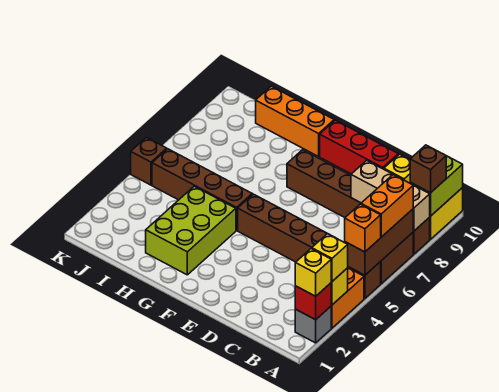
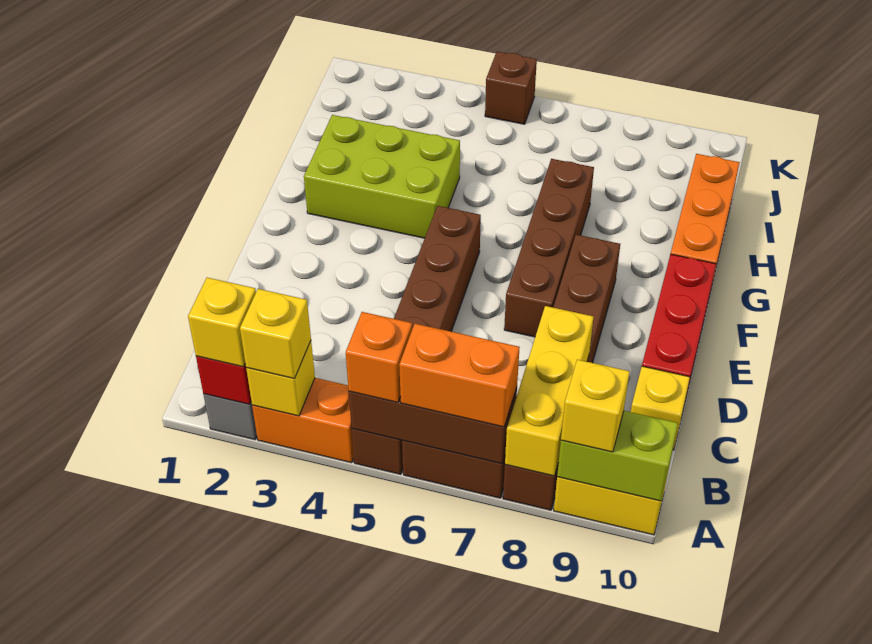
tan brick A8:C8 level 2 -> yellow brick A8:C8 level 2
brown brick A9 level 3 -> yellow brick A9 level 3
brown brick G5:J5 level 1 -> brown brick E7:H7 level 1

